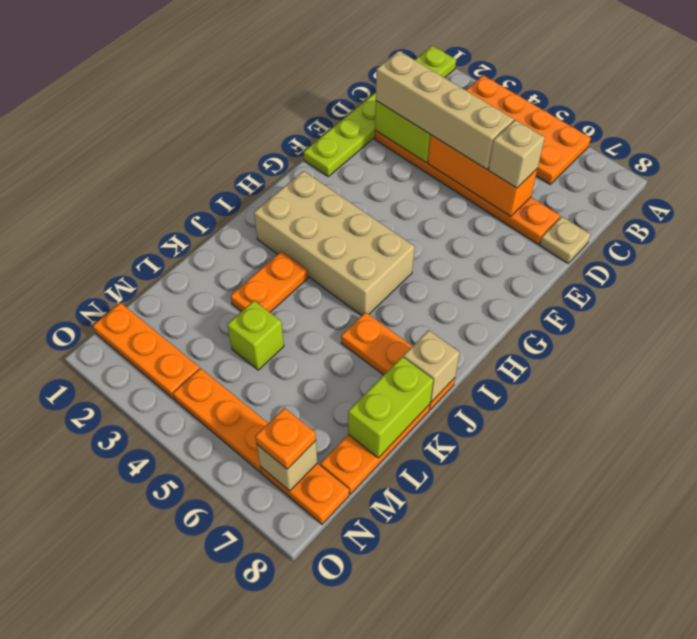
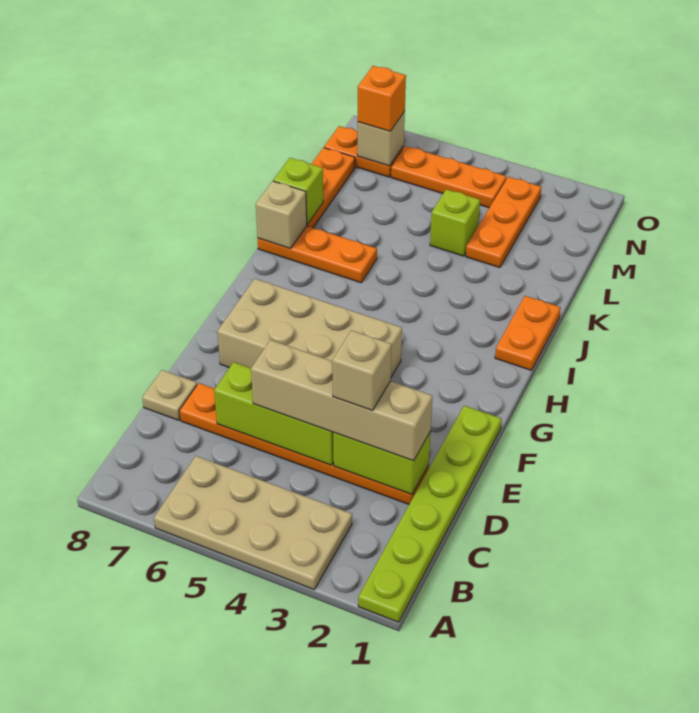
orange plate A3:B6 level 1 -> tan plate A3:B6 level 1
orange brick D4:D6 level 2 -> lime brick D4:D6 level 2
tan brick D6 level 3 -> tan brick D3 level 4
tan brick H2:I5 level 1 -> tan brick F4:G7 level 1
orange plate J3:K3 level 1 -> orange plate I1:J1 level 1
lime brick K8:L8 level 2 -> lime brick K8 level 2
orange plate N1:N3 level 1 -> orange plate L3:N3 level 1
orange plate N7 level 3 -> orange brick N7 level 3

